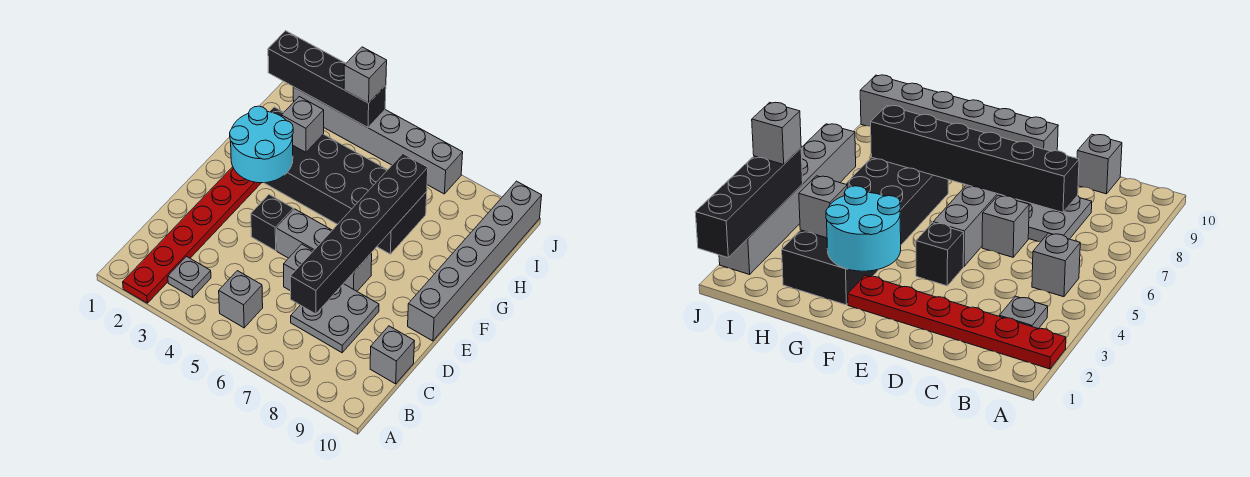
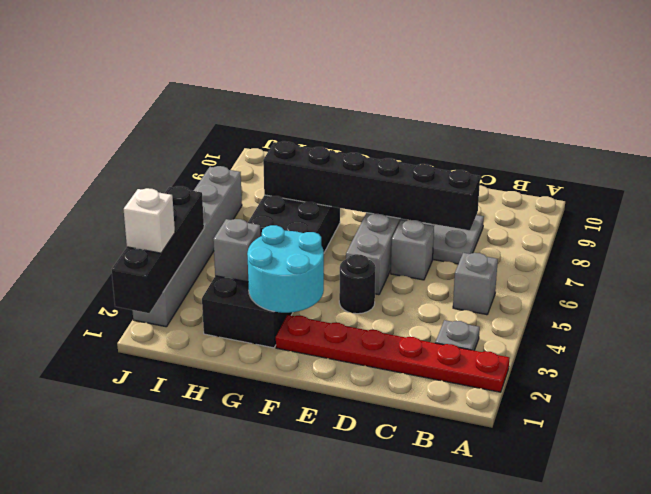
grey brick C10 level 1 -> none
black brick E4 level 1 -> black round brick E4 level 1
grey brick E10:J10 level 1 -> none
none -> white brick J2 level 3
grey brick J4 level 3 -> none

